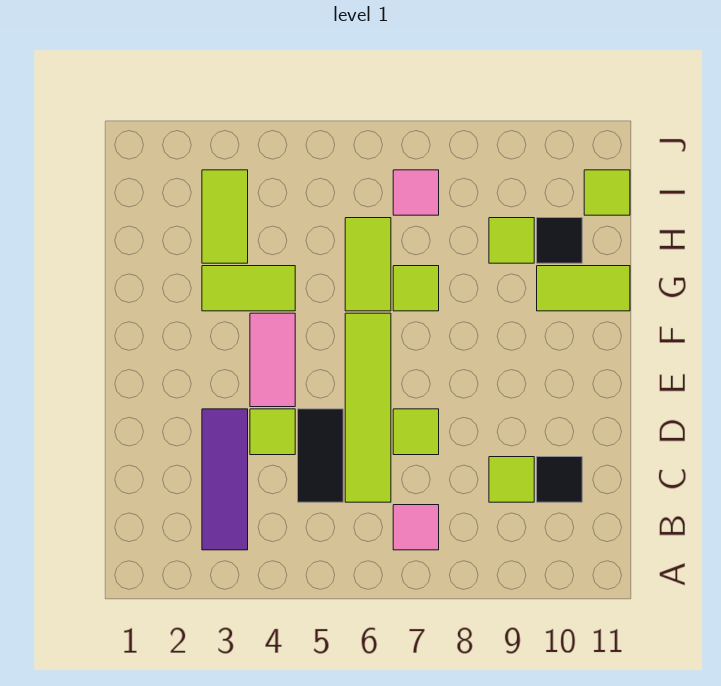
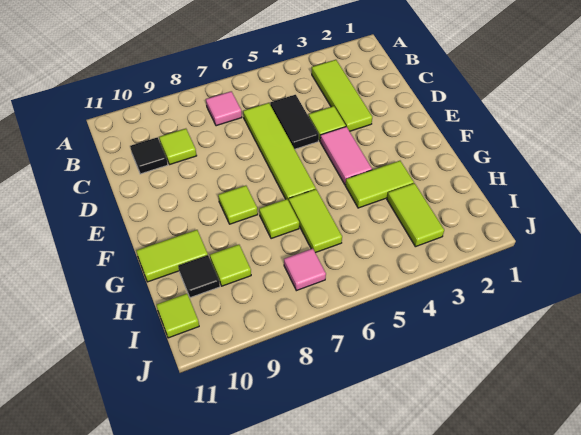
purple tile B3:D3 level 1 -> lime tile B3:D3 level 1
lime tile D7 level 1 -> lime tile F8 level 1

